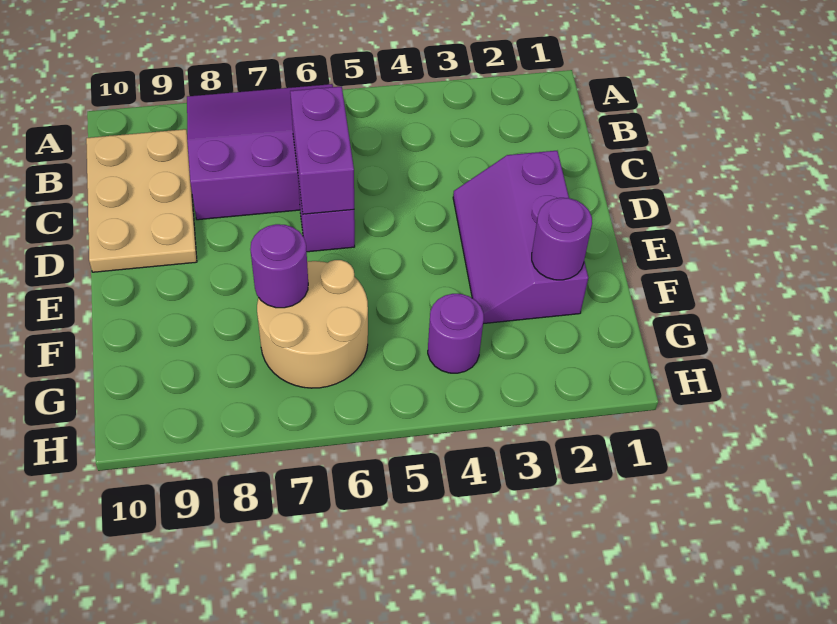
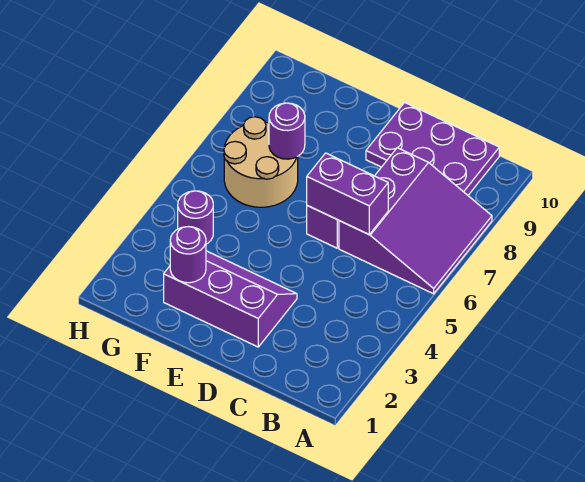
tan plate B9:D10 level 1 -> purple plate B9:D10 level 1

